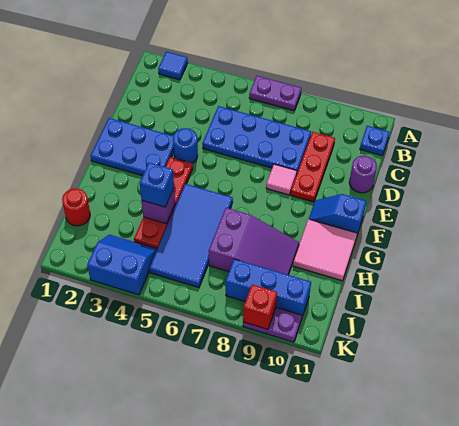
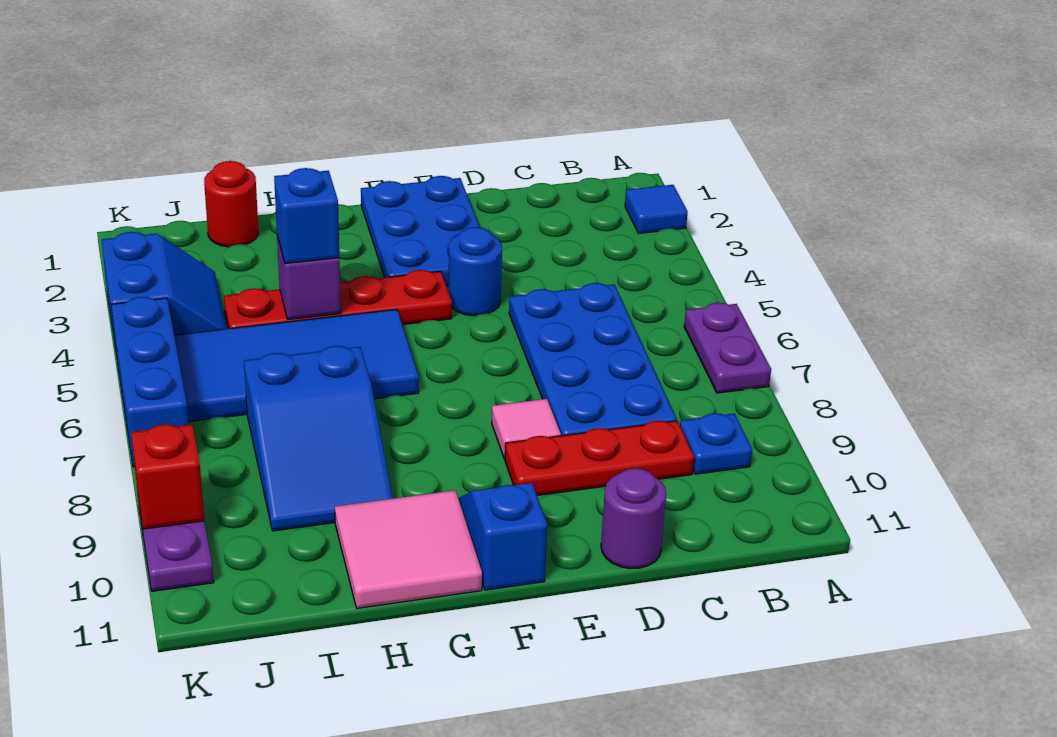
blue plate B11 level 1 -> blue plate B9 level 1
purple slope H7:I9 level 1 top 7 -> blue slope H7:I9 level 1 top 7
blue brick J8:J10 level 1 -> blue brick K5:K7 level 1

